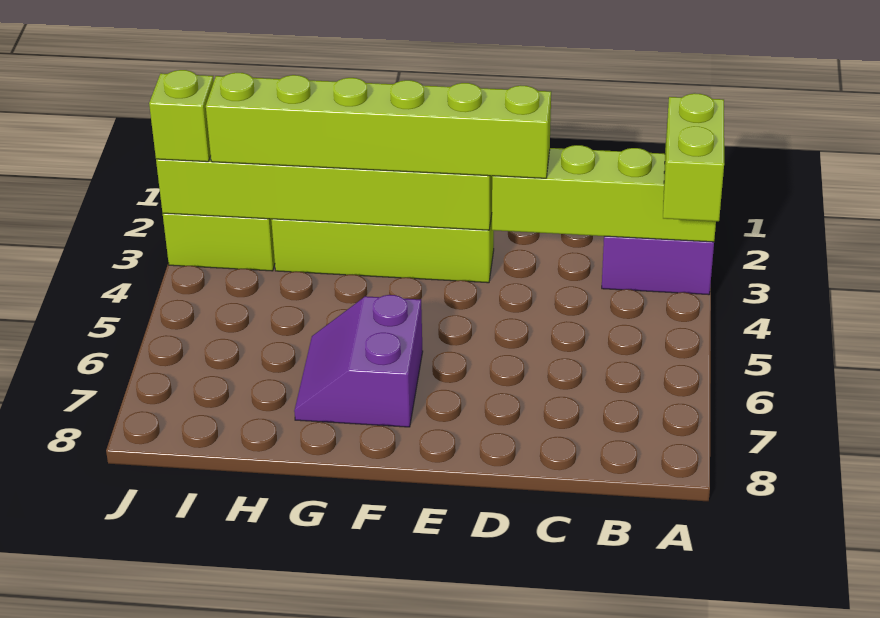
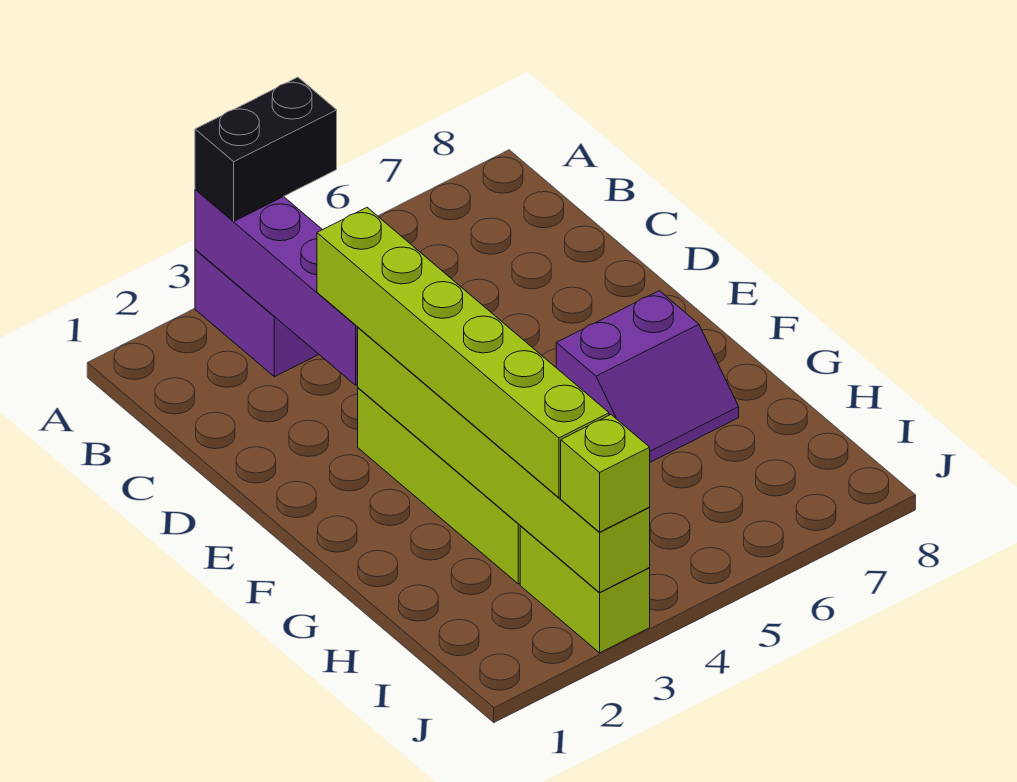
lime brick A3:D3 level 2 -> purple brick A3:D3 level 2
lime brick A3:A4 level 3 -> black brick A3:A4 level 3

